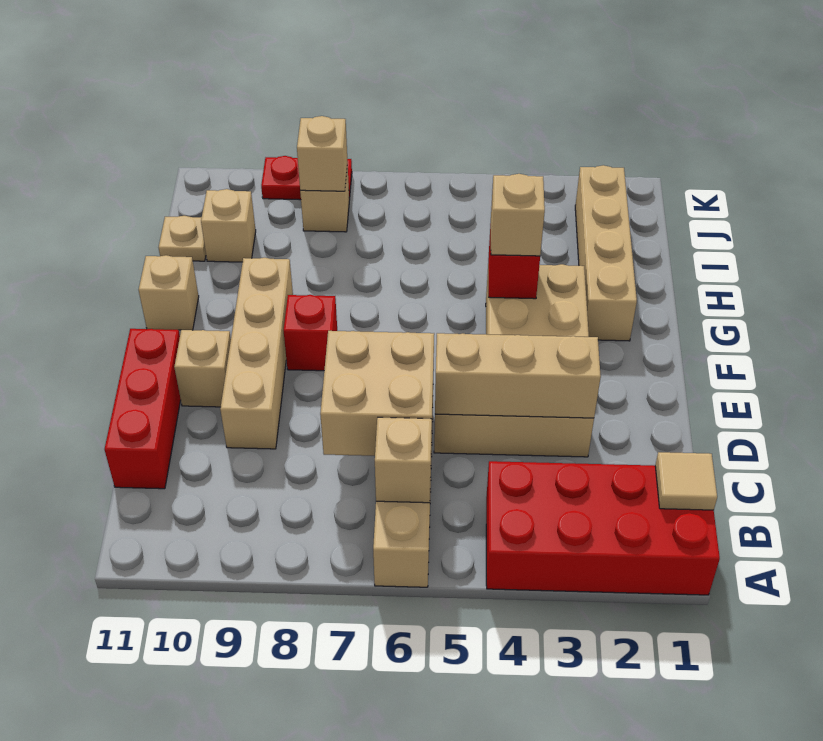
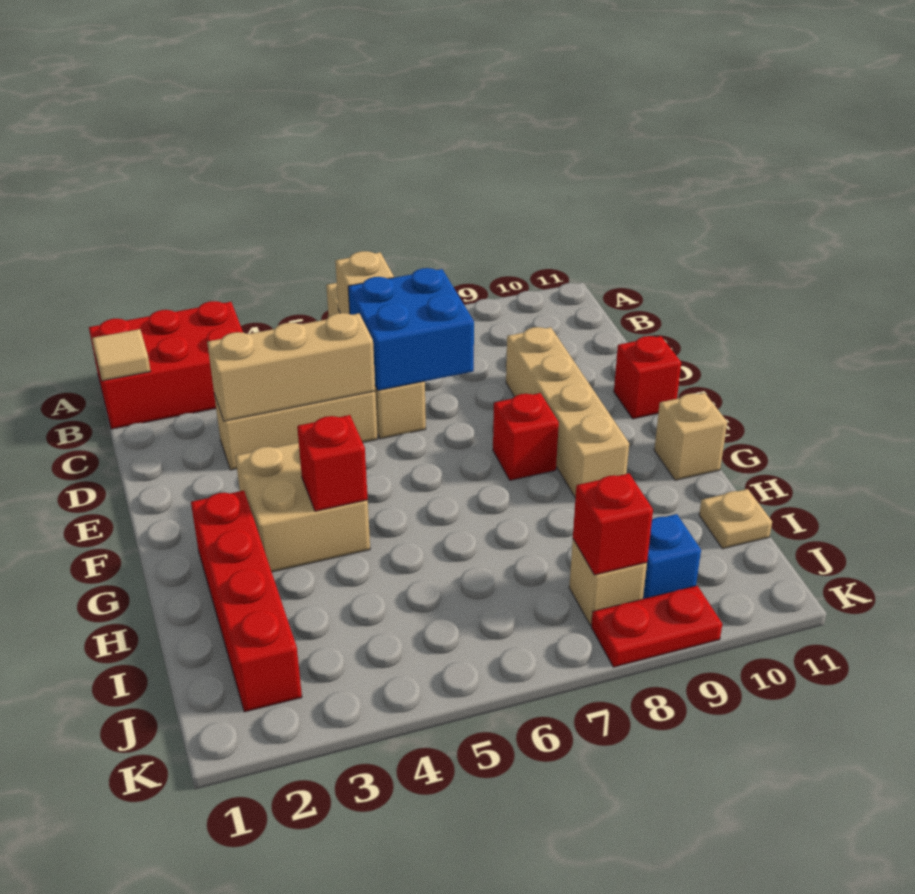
red brick A1:B4 level 1 -> red brick A1:B3 level 1
tan brick C6:D7 level 2 -> blue brick C6:D7 level 2
red brick C11:E11 level 1 -> red brick E11 level 1
tan brick E10 level 1 -> none
tan brick G2:J2 level 1 -> red brick G2:J2 level 1
tan brick G4 level 3 -> none
tan brick I10 level 1 -> none
tan brick J8 level 2 -> red brick J8 level 2
none -> blue brick J9 level 1

